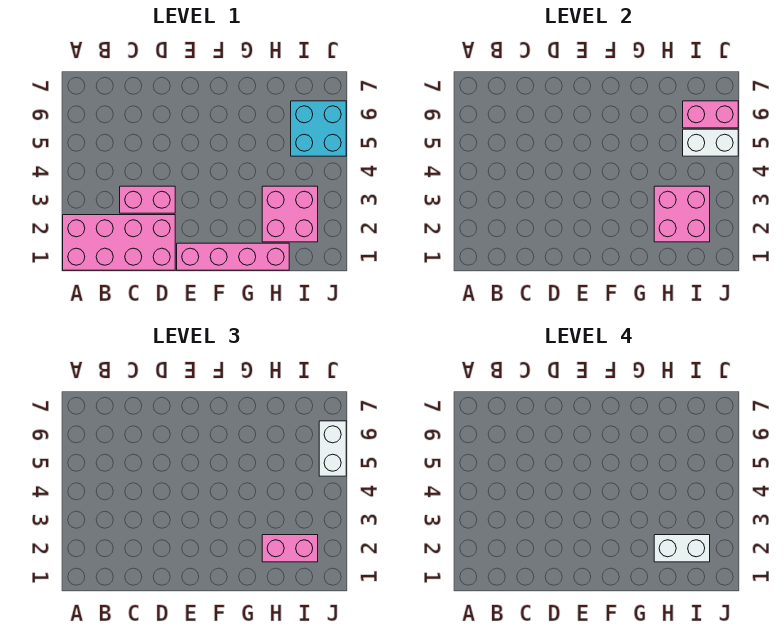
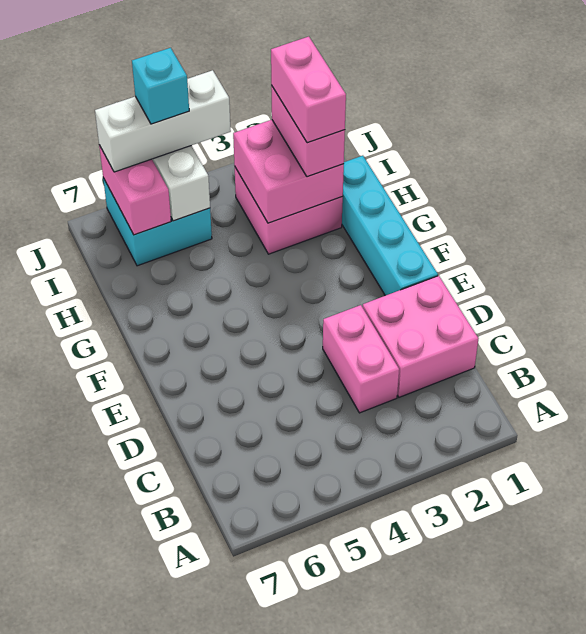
pink brick A1:D2 level 1 -> pink brick C1:D2 level 1
pink brick E1:H1 level 1 -> cyan brick E1:H1 level 1
white brick H2:I2 level 4 -> pink brick H2:I2 level 4
white brick J5:J6 level 3 -> white brick J4:J6 level 3
none -> cyan brick J5 level 4

